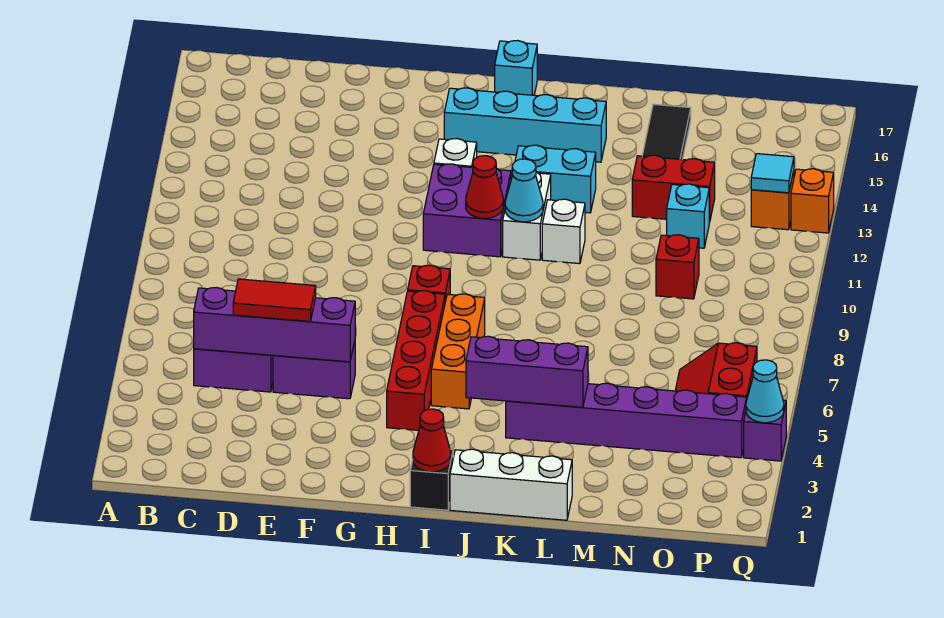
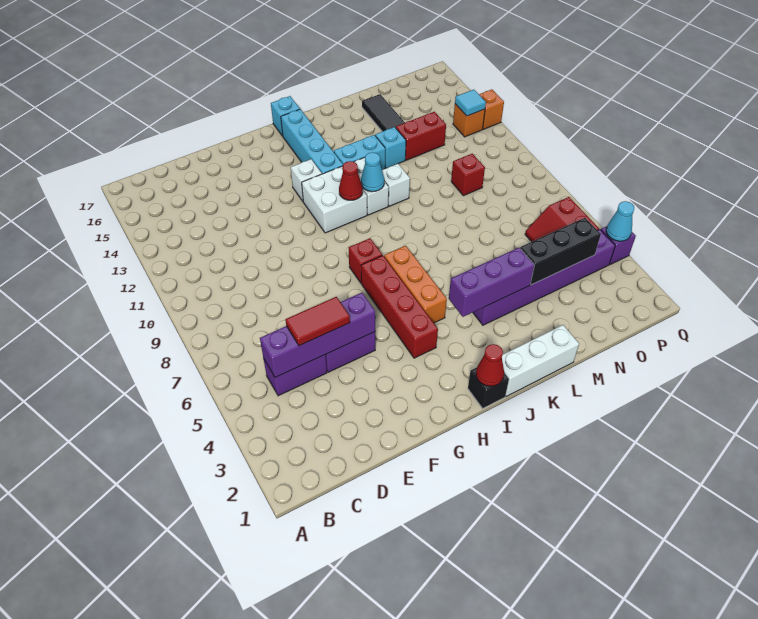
purple brick H11:I12 level 1 -> white brick H11:I12 level 1
cyan brick H15:K15 level 1 -> cyan brick I13:I16 level 1
none -> black brick M4:O4 level 2
cyan brick N12 level 1 -> cyan brick L13 level 1

